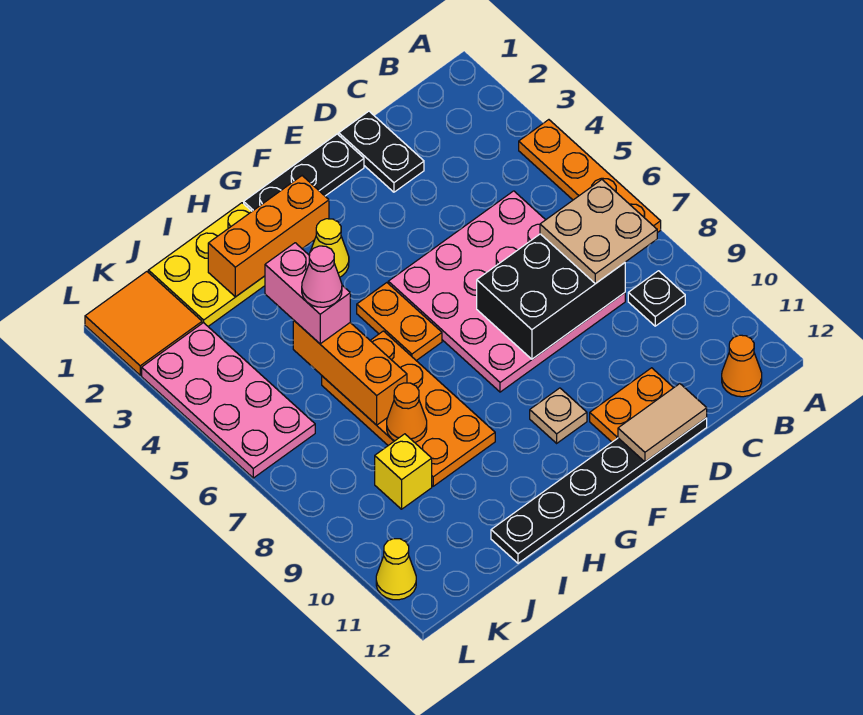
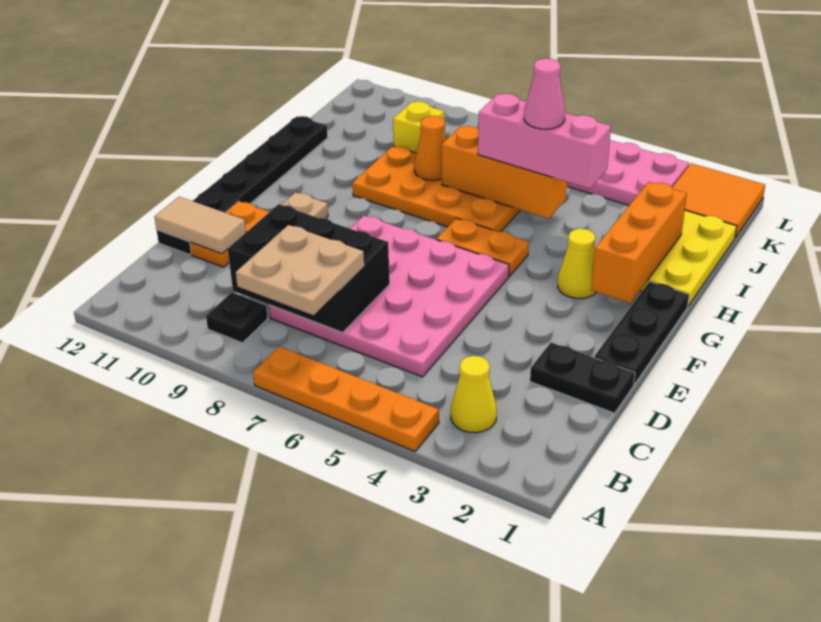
orange cone B12 level 1 -> none
black brick C7:E8 level 2 -> black brick C7:D9 level 2
tan tile D12:E12 level 2 -> tan tile D11:D12 level 2
pink brick I4:I5 level 3 -> pink brick I4:I6 level 3
yellow cone L11 level 1 -> yellow cone B3 level 1

